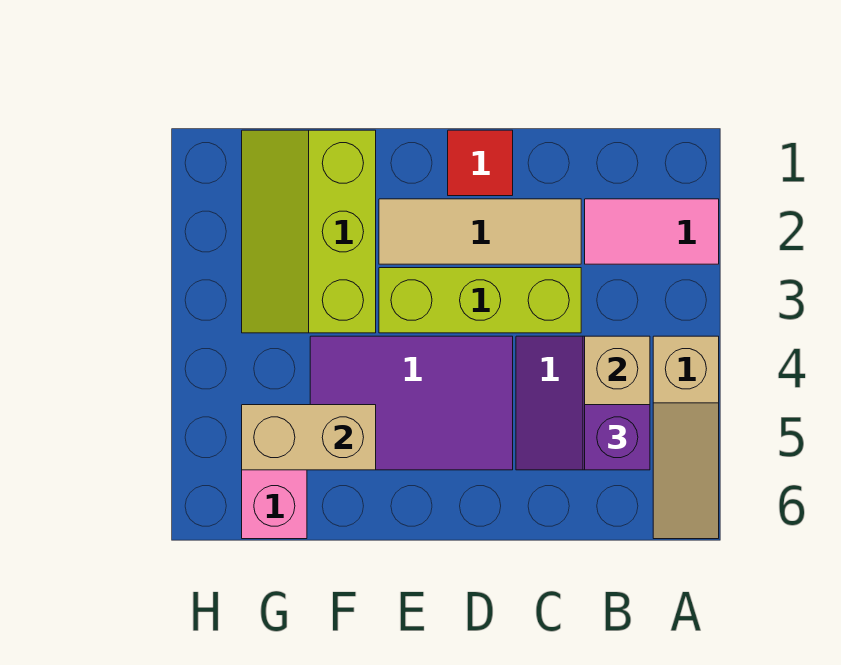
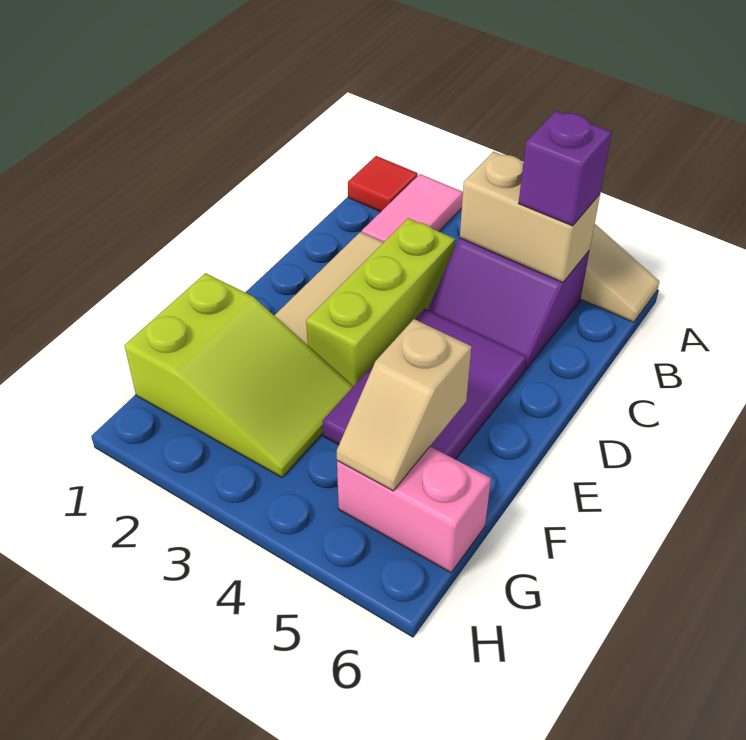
red tile D1 level 1 -> red tile A1 level 1
lime slope F1:G3 level 1 top F -> lime slope F1:G3 level 1 top 1
tan brick F5:G5 level 2 -> tan slope F5:G5 level 2 top F

